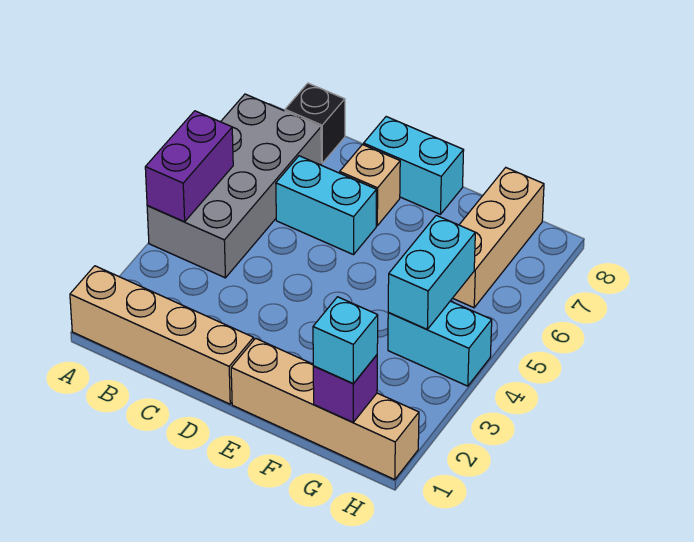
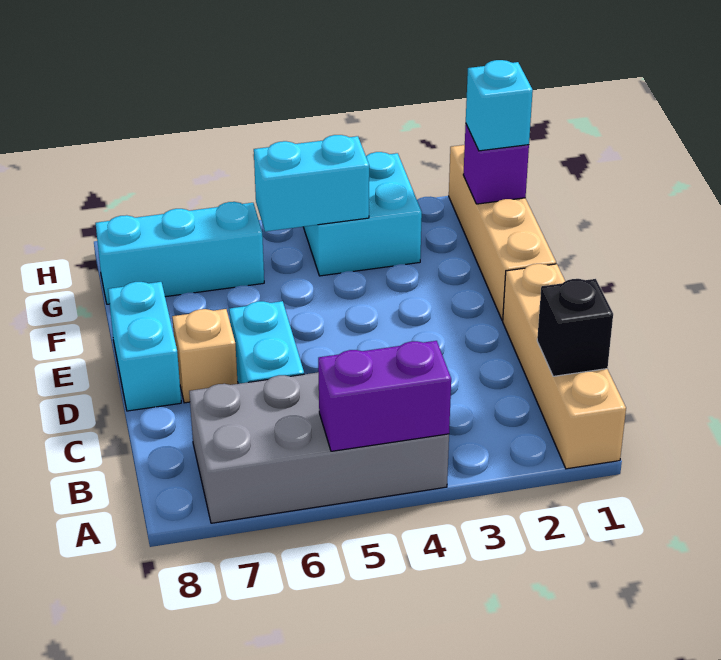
black brick B8 level 1 -> black brick B1 level 2
cyan brick G4:H4 level 1 -> cyan brick G3:H4 level 1
tan brick G6:G8 level 1 -> cyan brick G6:G8 level 1

